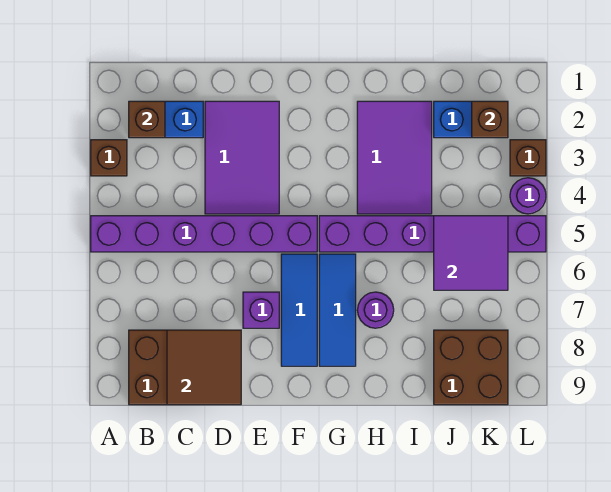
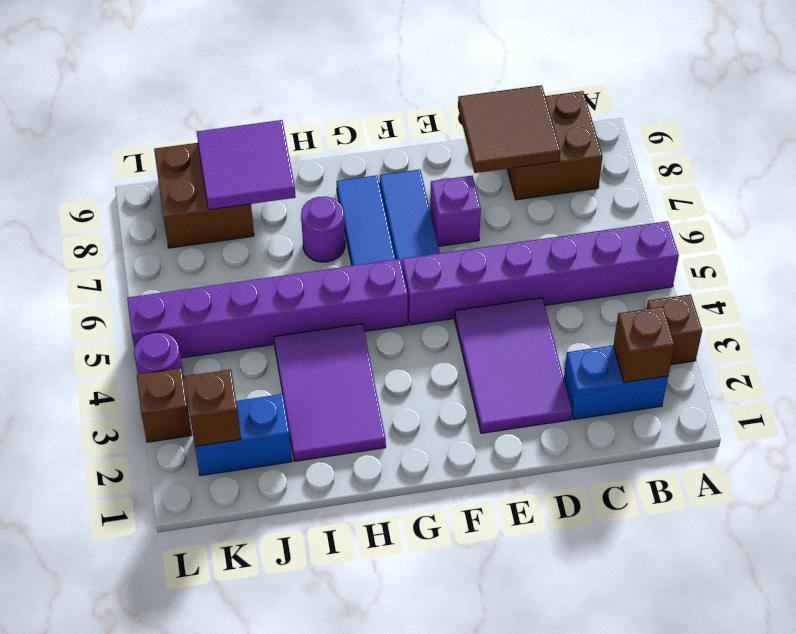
purple tile J5:K6 level 2 -> purple tile I8:J9 level 2

